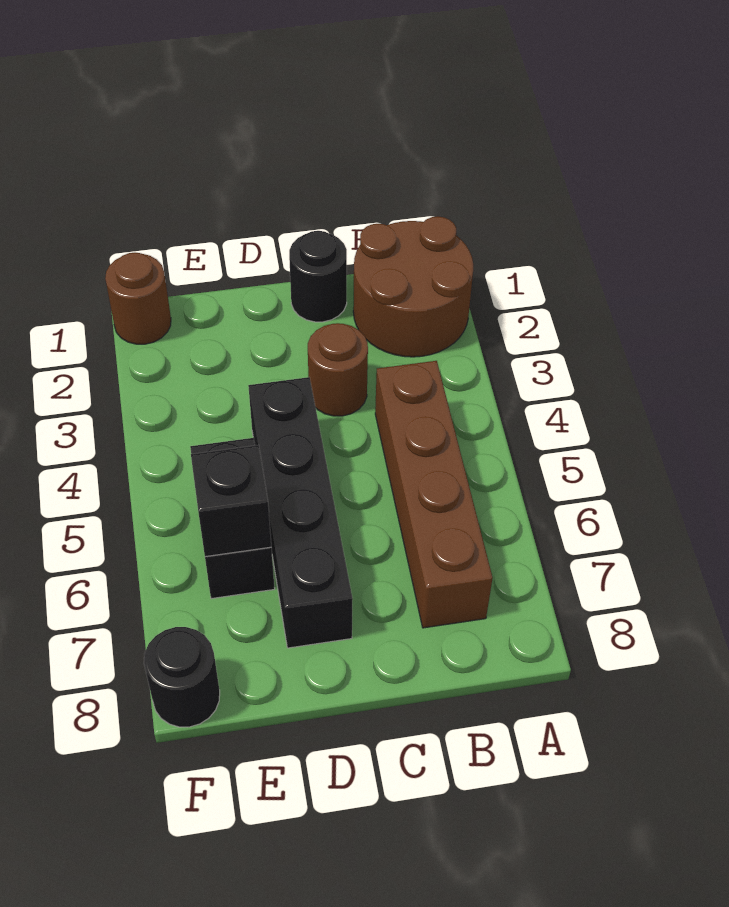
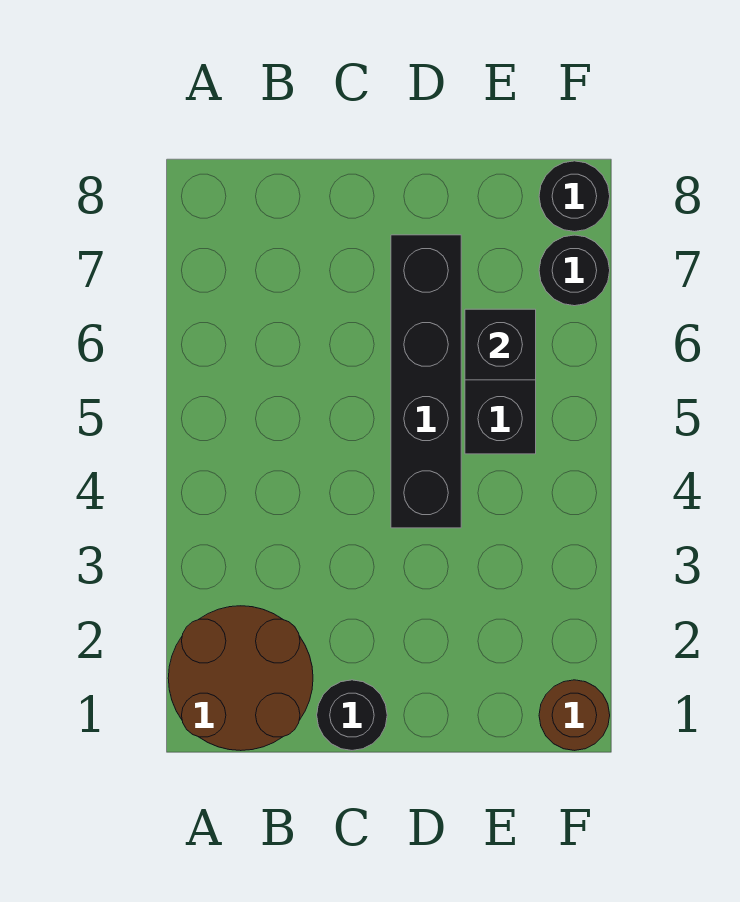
brown brick B4:B7 level 1 -> none
brown round brick C3 level 1 -> none
none -> black round brick F7 level 1

